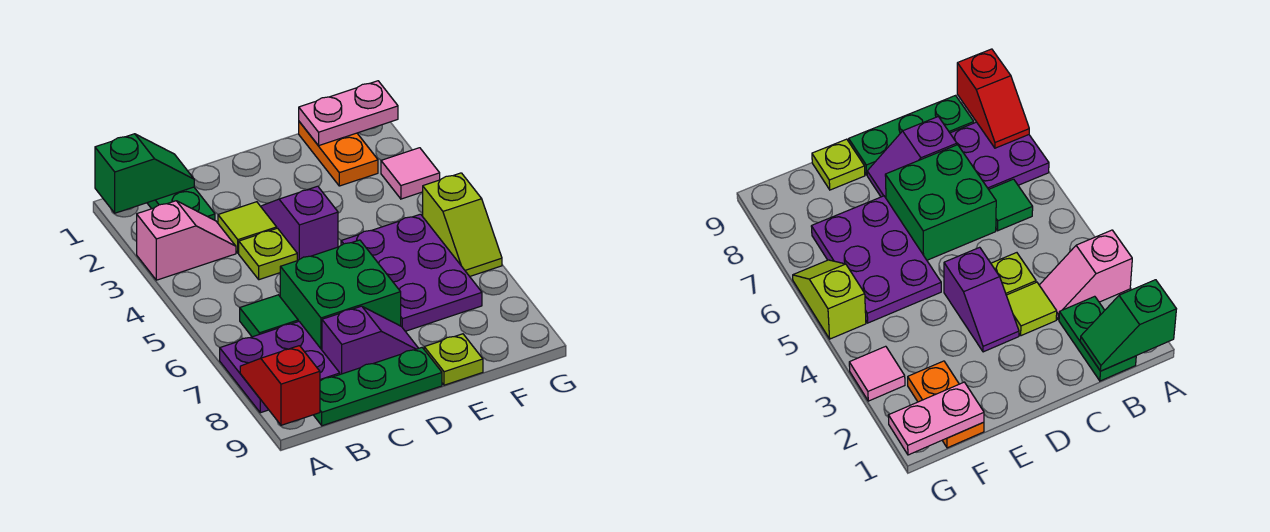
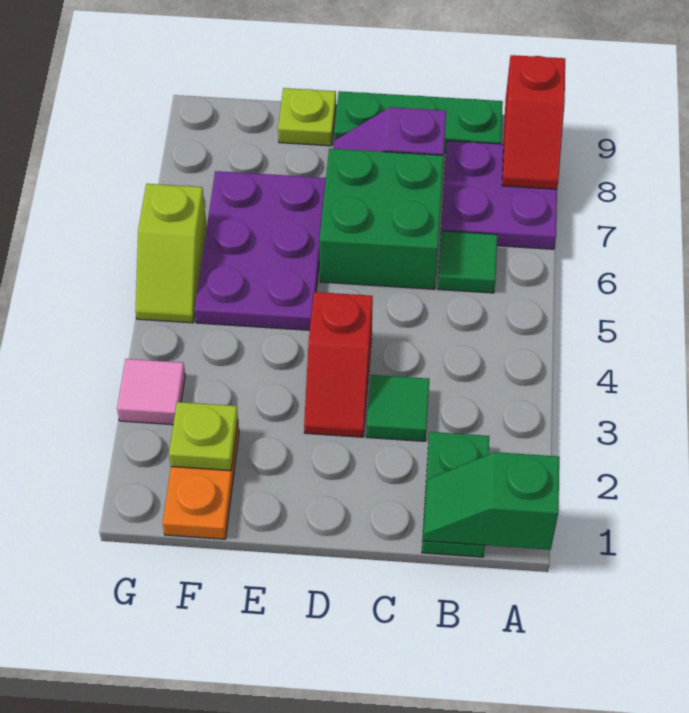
pink slope A3:B3 level 1 top A -> none
lime tile C3 level 1 -> green tile C3 level 1
lime plate C4 level 1 -> lime plate F2 level 2
purple slope D3:D4 level 1 top 4 -> red slope D3:D4 level 1 top 4
pink plate F1:G1 level 2 -> none
lime slope G5:G6 level 1 top 5 -> lime slope G5:G6 level 1 top 6

